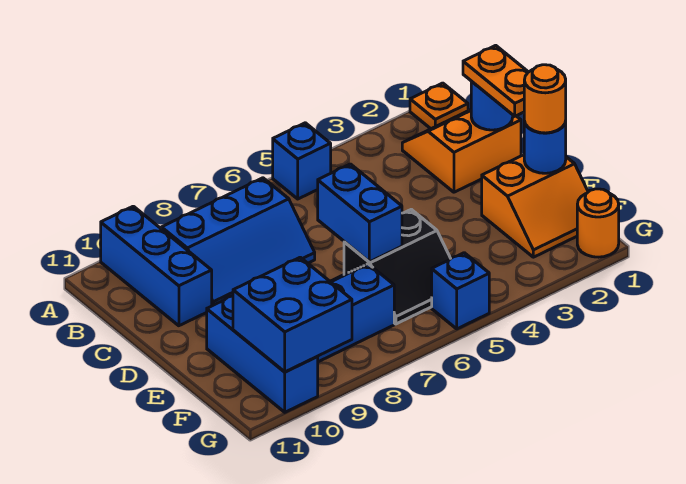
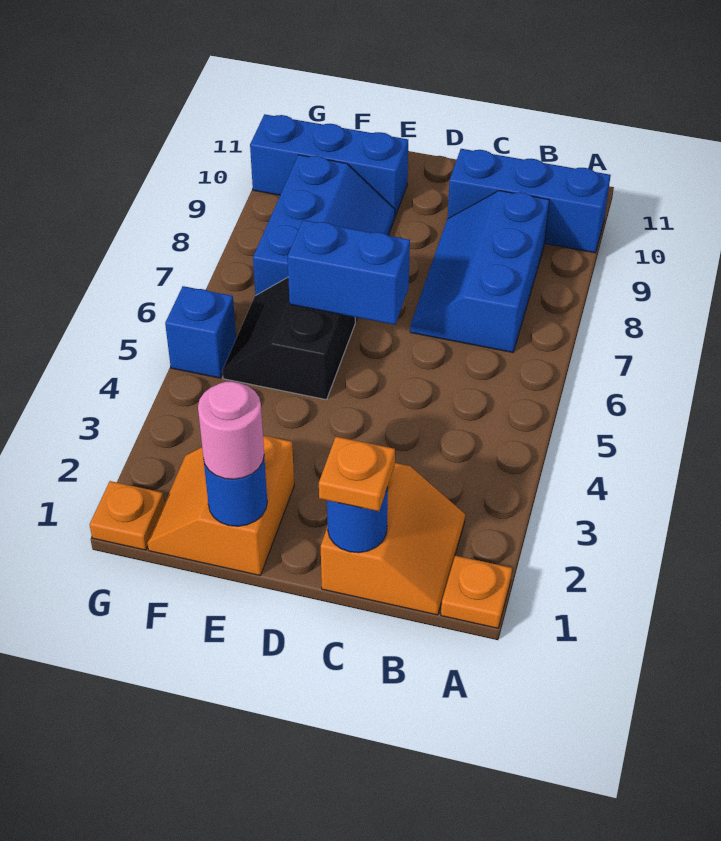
blue brick A5 level 1 -> none
orange plate C1:D1 level 3 -> orange plate C1 level 3
orange round brick E1 level 3 -> pink round brick E1 level 3
blue brick F9:G10 level 2 -> none
orange round brick G1 level 1 -> orange plate G1 level 1

